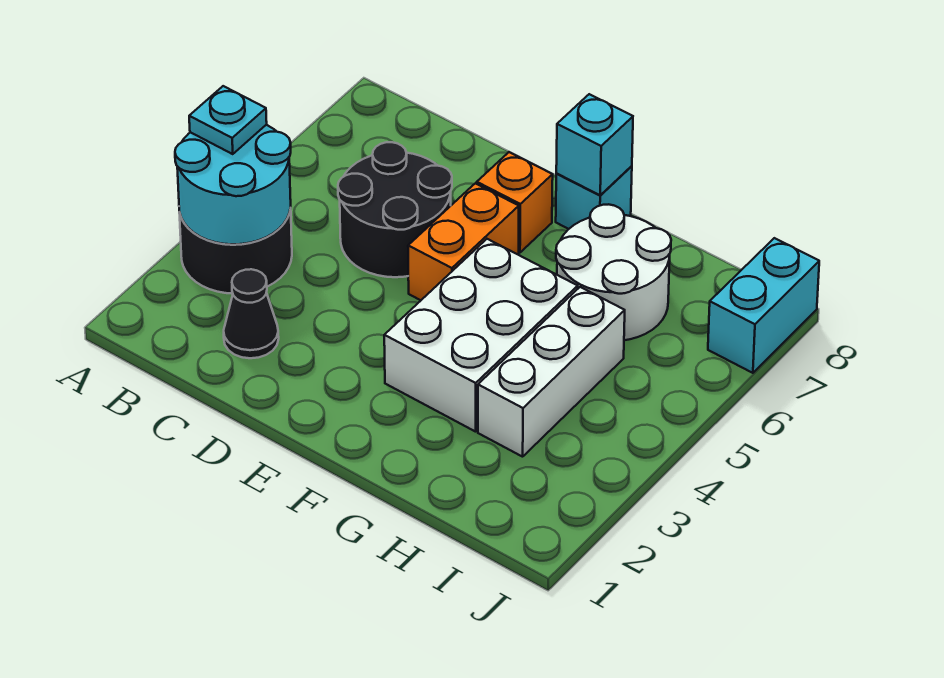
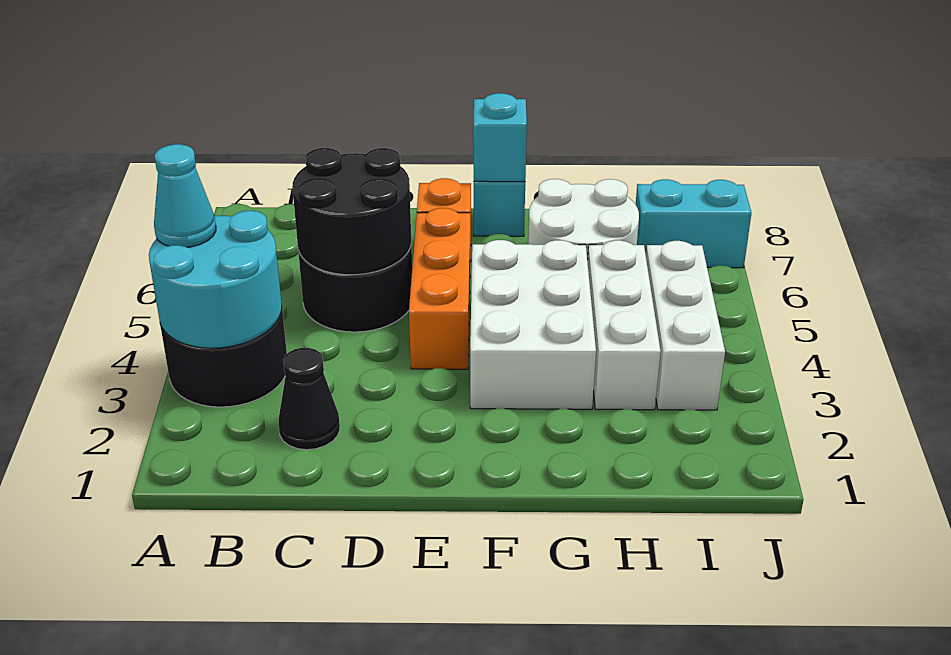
cyan plate A4 level 3 -> cyan cone A4 level 3
none -> black round brick C5:D6 level 2
orange brick E5:E6 level 1 -> orange brick E4:E6 level 1
none -> white brick I3:I5 level 1
cyan brick J7:J8 level 1 -> cyan brick I7:J7 level 1

